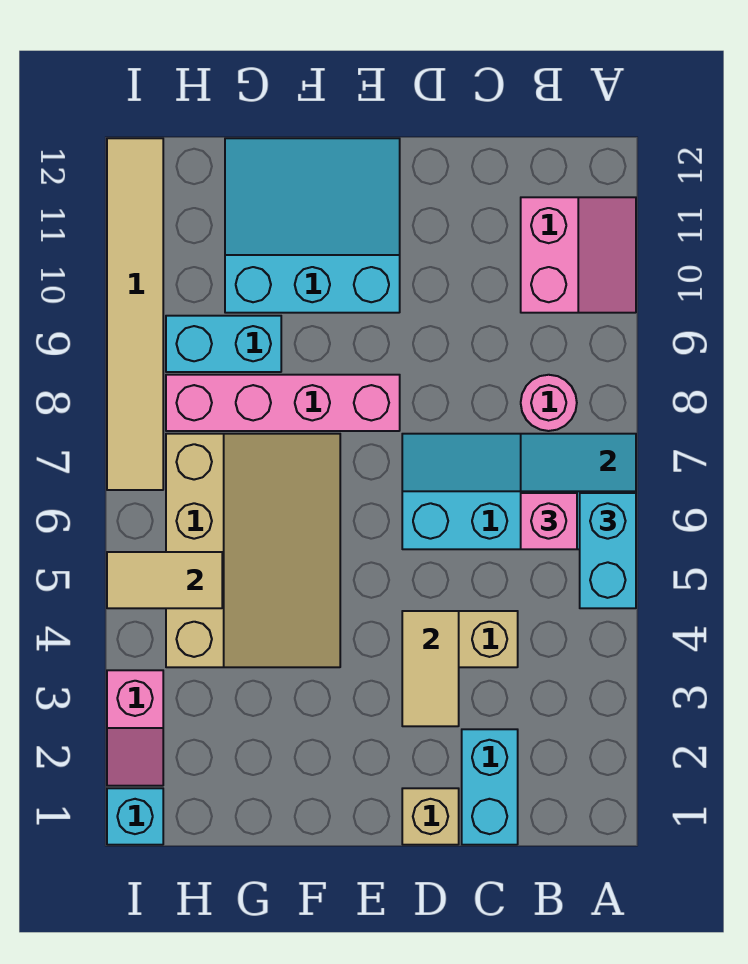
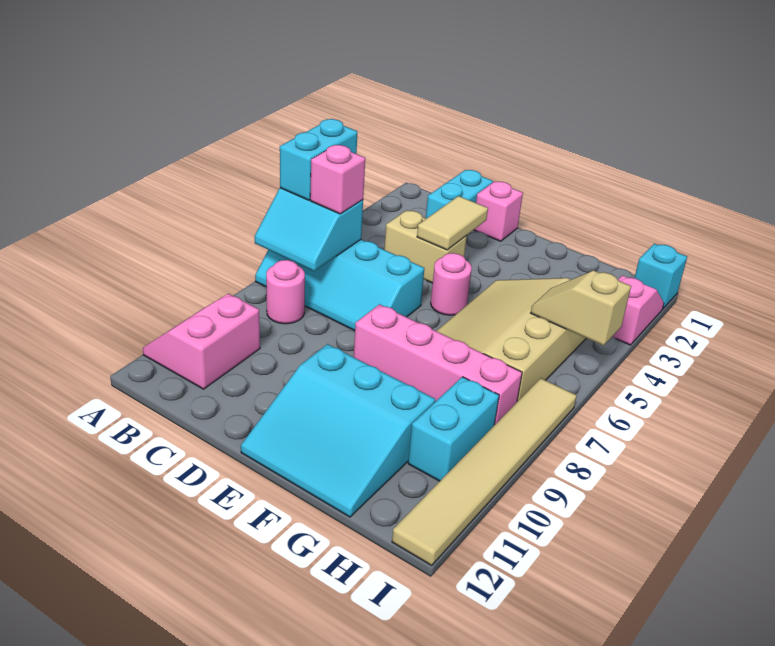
tan brick D1 level 1 -> pink brick D1 level 1
none -> pink round brick E5 level 1
cyan brick G9:H9 level 1 -> cyan brick H9:H10 level 1
tan tile H5:I5 level 2 -> tan slope H5:I5 level 2 top I

